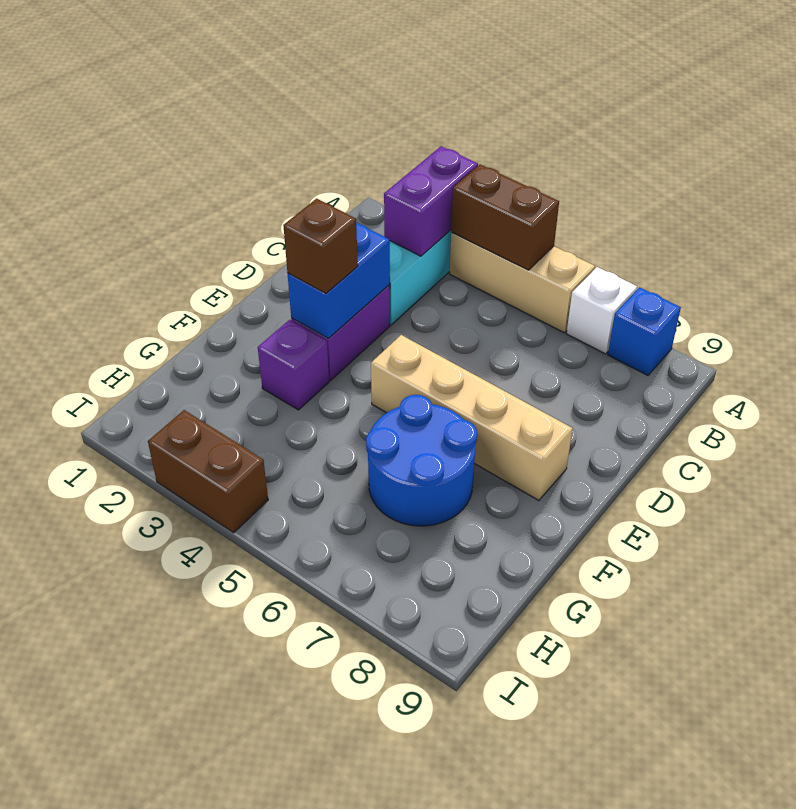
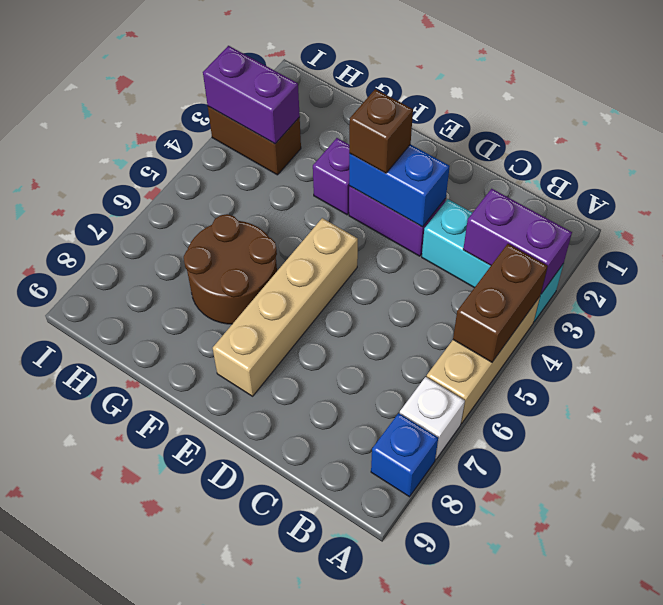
blue round brick F6:G7 level 1 -> brown round brick F6:G7 level 1
none -> purple brick H3:I3 level 2
brown brick I3:I4 level 1 -> brown brick H3:I3 level 1

